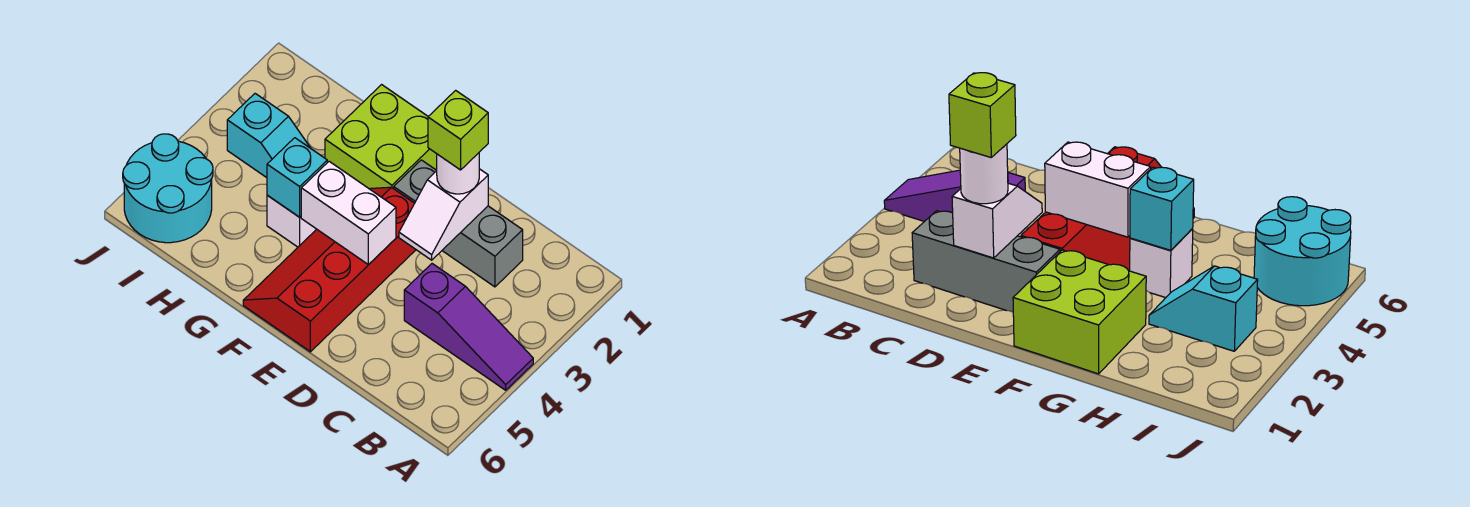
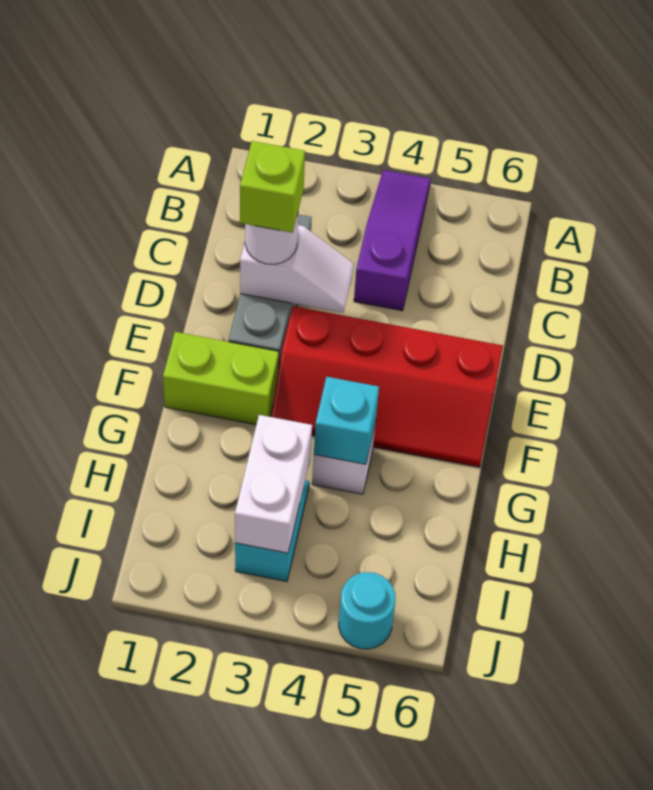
white brick E4:F4 level 2 -> white brick H3:I3 level 2
lime brick F1:G2 level 1 -> lime brick F1:F2 level 1
cyan round brick I5:J6 level 1 -> cyan round brick J5 level 1

